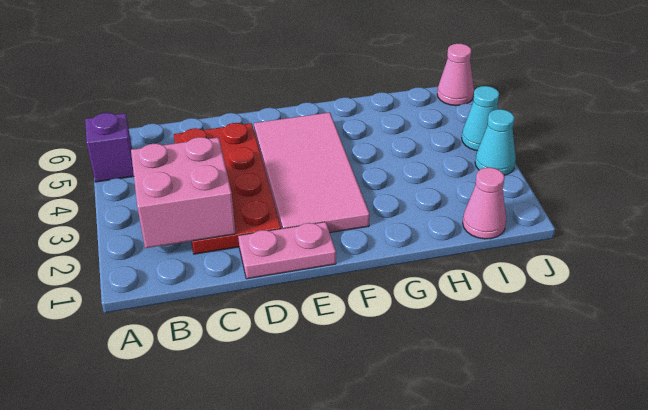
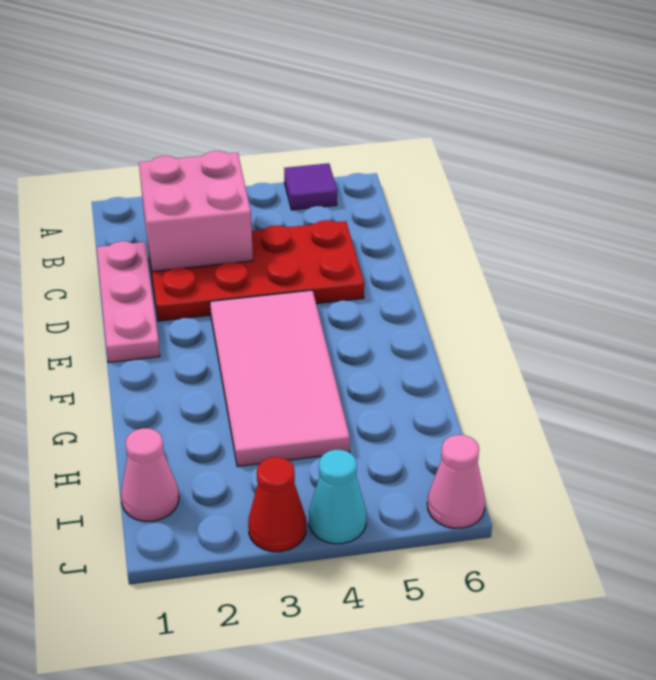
purple brick A5 level 1 -> purple tile A5 level 1
pink plate D1:E1 level 1 -> pink plate C1:E1 level 1
pink tile E2:F5 level 1 -> pink tile E3:H4 level 1
cyan cone J3 level 1 -> red cone J3 level 1

